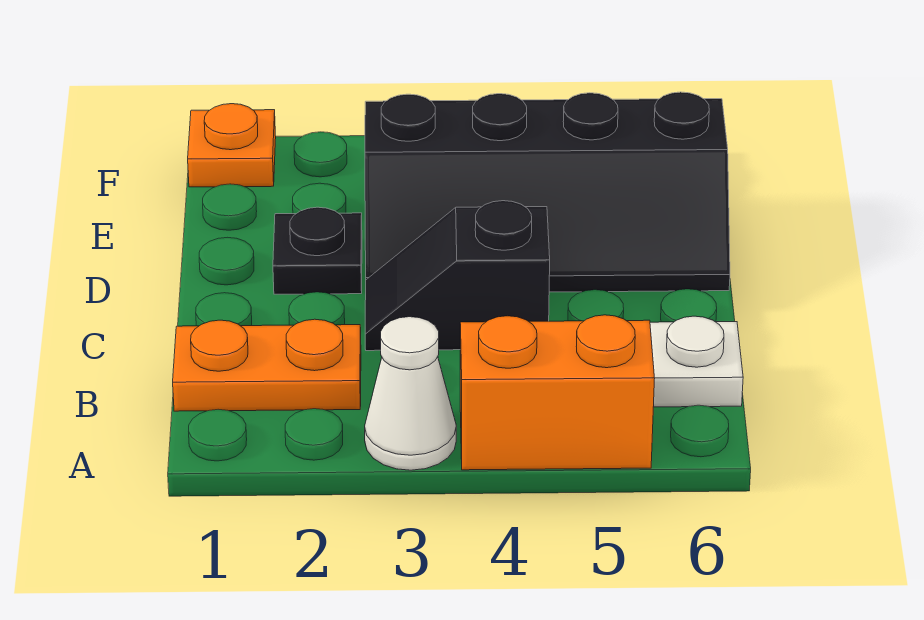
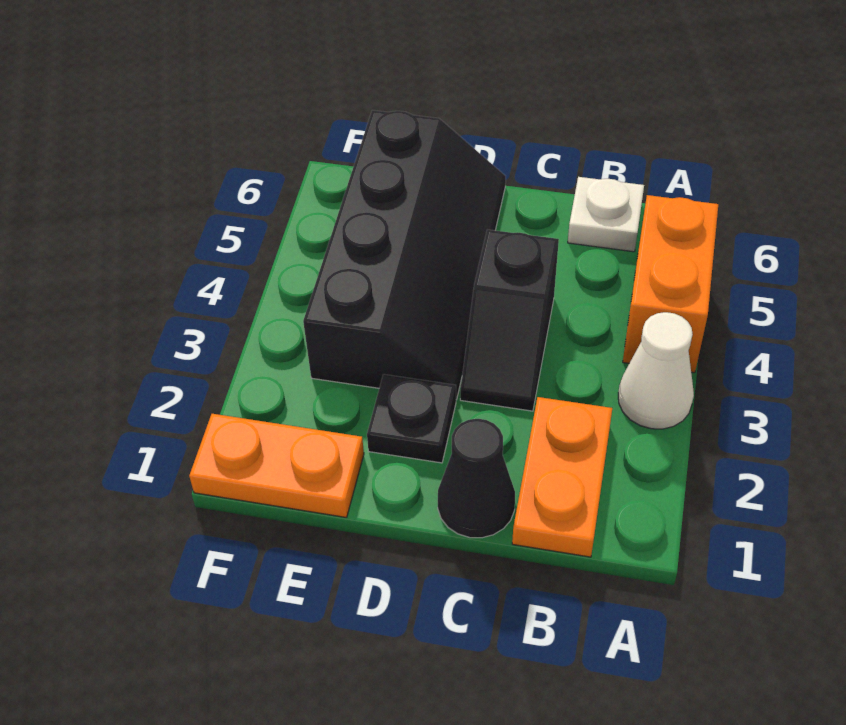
none -> black cone C1 level 1
orange plate F1 level 1 -> orange plate E1:F1 level 1

